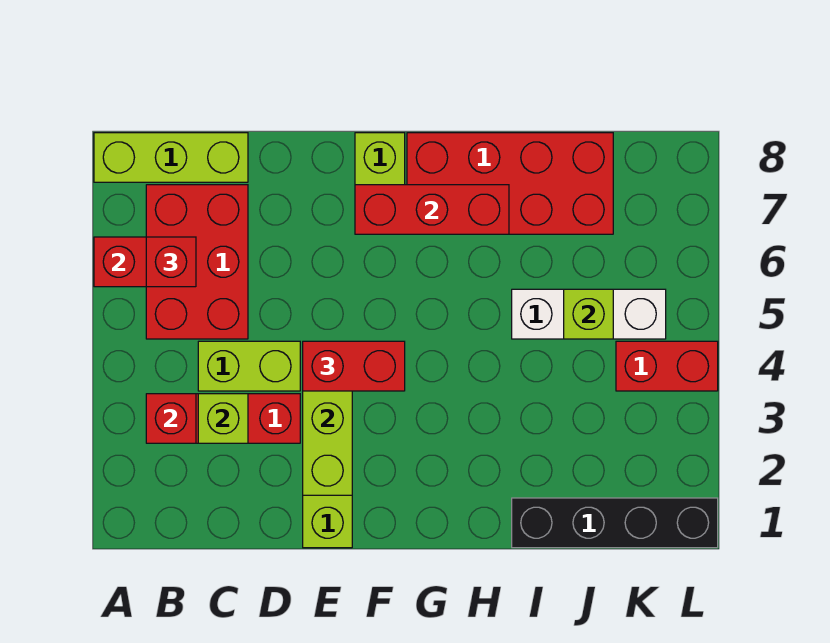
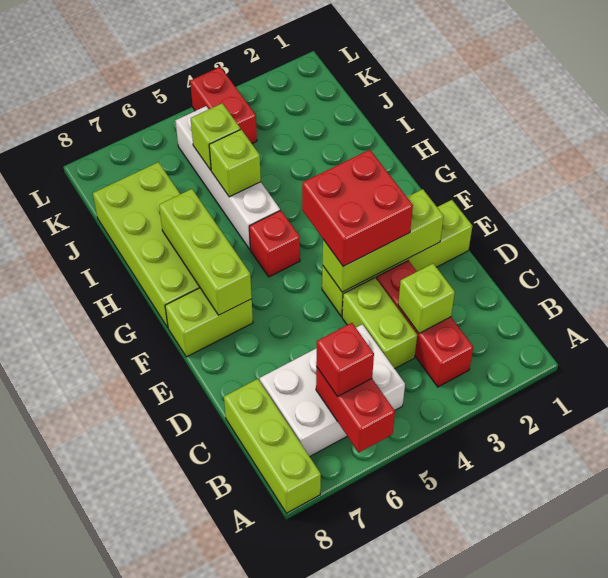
red brick B3 level 2 -> red brick G5 level 1
red brick B5:C7 level 1 -> white brick B5:C7 level 1
red brick E4:F4 level 3 -> red brick E3:F4 level 3
red brick F7:H7 level 2 -> lime brick F7:H7 level 2
red brick G7:J8 level 1 -> lime brick G7:J8 level 1
black brick I1:L1 level 1 -> none
white brick I5:K5 level 1 -> white brick H5:K5 level 1
none -> lime brick I5 level 2

